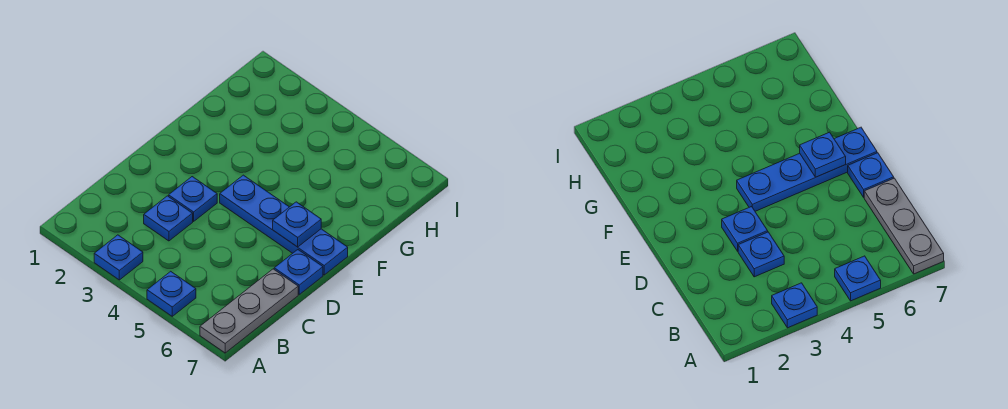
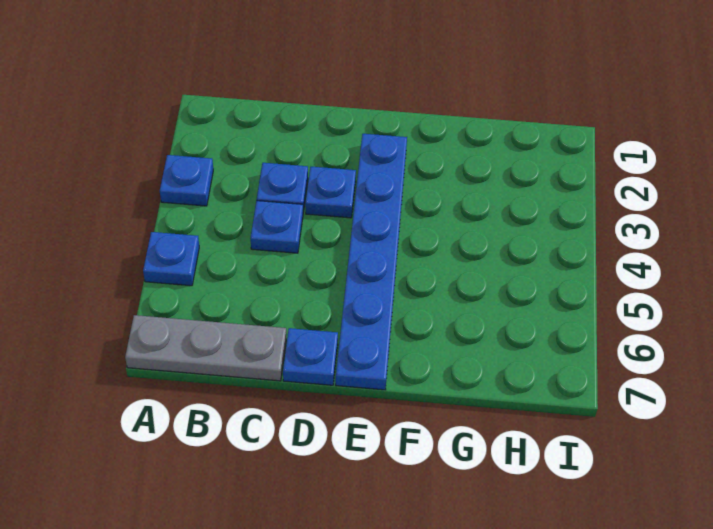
blue plate E4:E7 level 1 -> blue plate E2:E7 level 1
blue plate E6 level 2 -> blue plate C4 level 1

